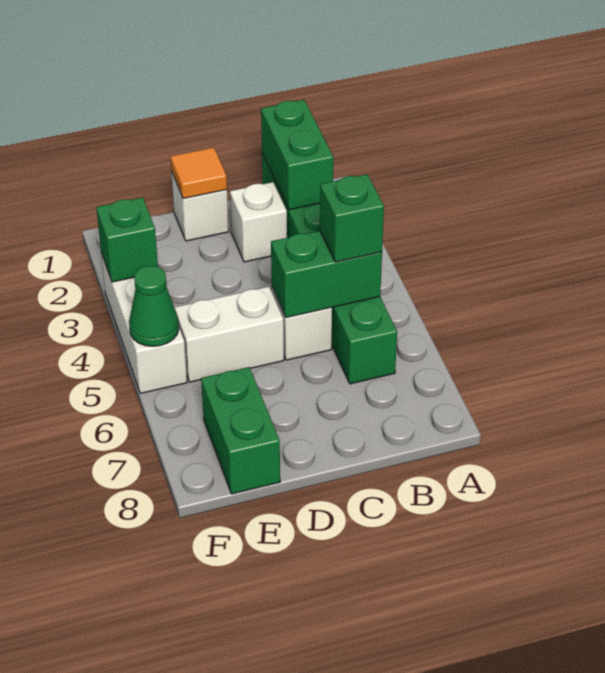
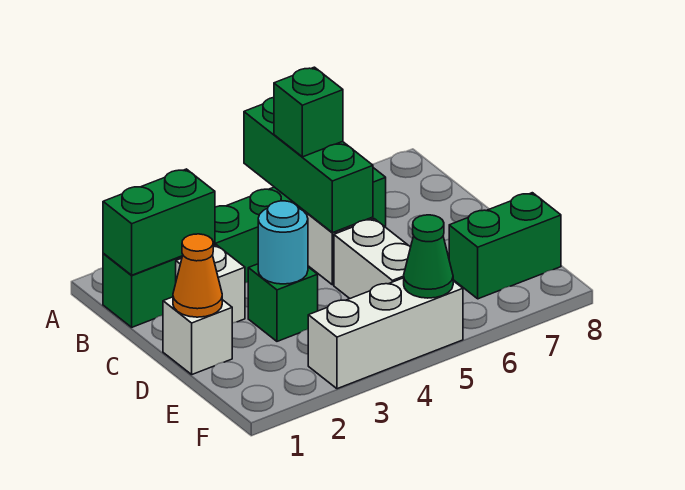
green brick B5:C5 level 2 -> green brick A5:C5 level 2
orange tile D1 level 2 -> orange cone D1 level 2
none -> cyan round brick D3 level 2
green brick F3 level 2 -> green brick D3 level 1

